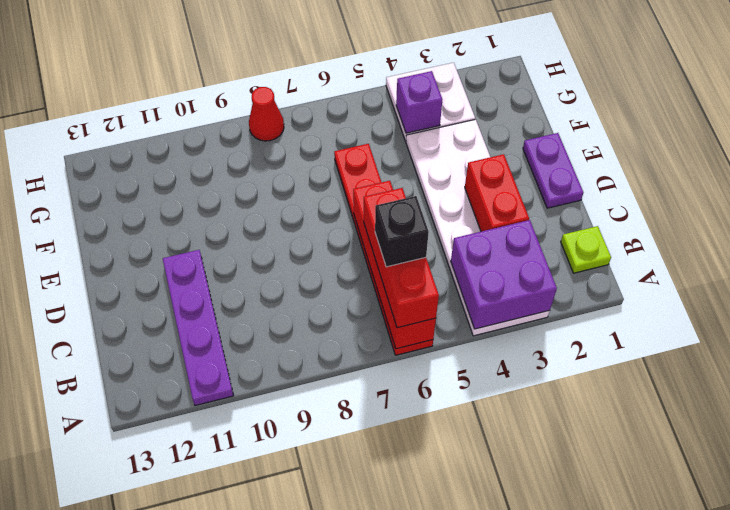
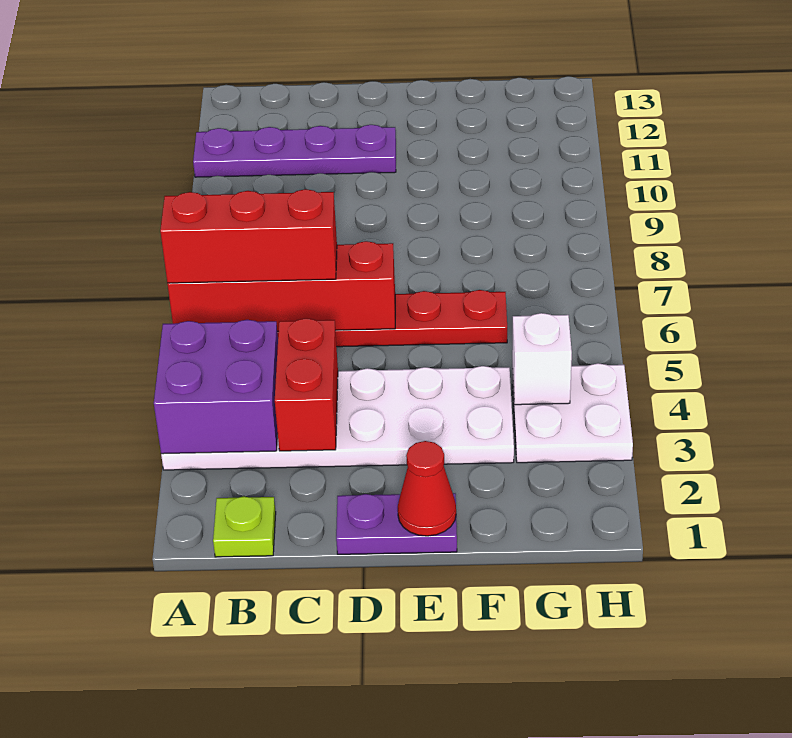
black brick B6 level 4 -> none
red brick C3:D3 level 2 -> red brick C3:C4 level 2
purple brick G4 level 2 -> white brick G4 level 2
red cone H8 level 1 -> red cone E1 level 2

